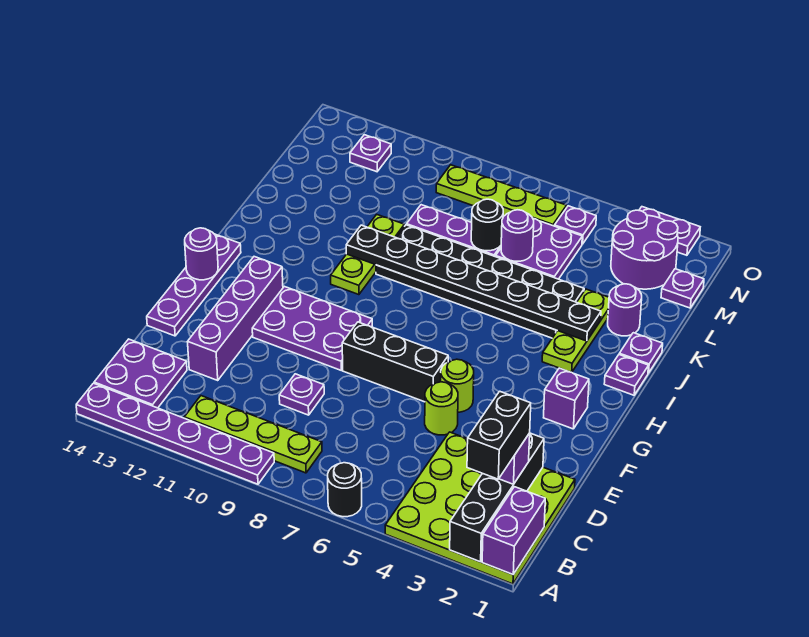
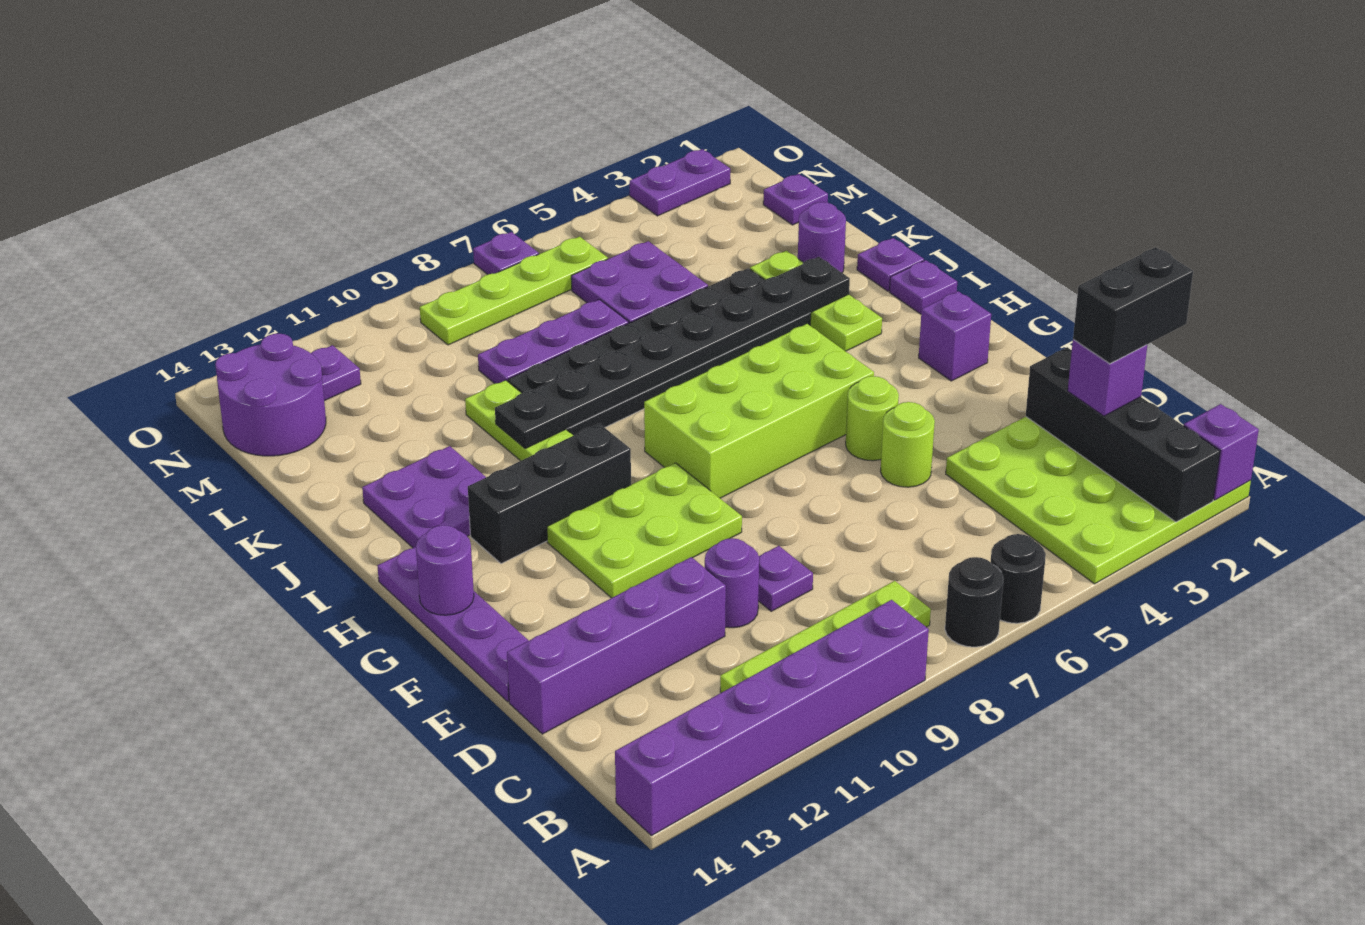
purple brick A1:B1 level 2 -> purple brick A1 level 2
purple plate A9:A14 level 1 -> purple brick A9:A14 level 1
black brick B2:C2 level 4 -> black brick C1:C2 level 4
purple plate B13:C14 level 1 -> purple plate I12:J13 level 1
purple brick D12:G12 level 1 -> purple brick D11:D14 level 1
black brick F6:F8 level 1 -> black brick H10:H12 level 1
purple plate F9:G11 level 1 -> lime plate F9:G11 level 1
none -> lime brick G5:H8 level 1
purple round brick L6 level 2 -> purple round brick D10 level 1
black round brick L7 level 2 -> black round brick A7 level 1
purple round brick M2:N3 level 1 -> purple round brick M13:N14 level 1
purple plate N5 level 1 -> purple plate O7 level 1

